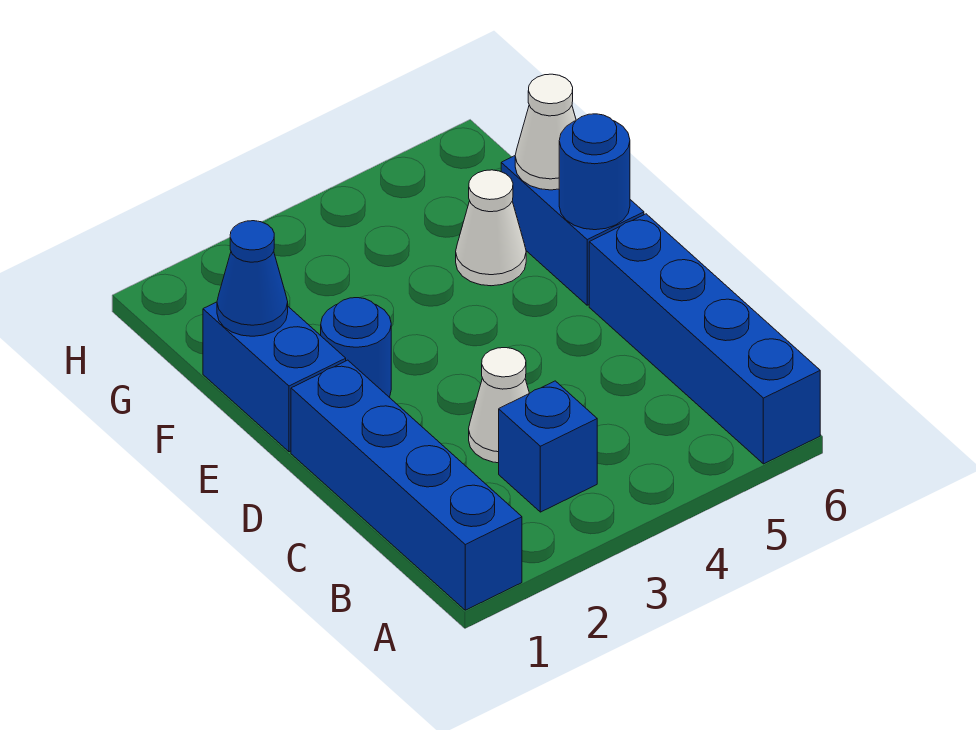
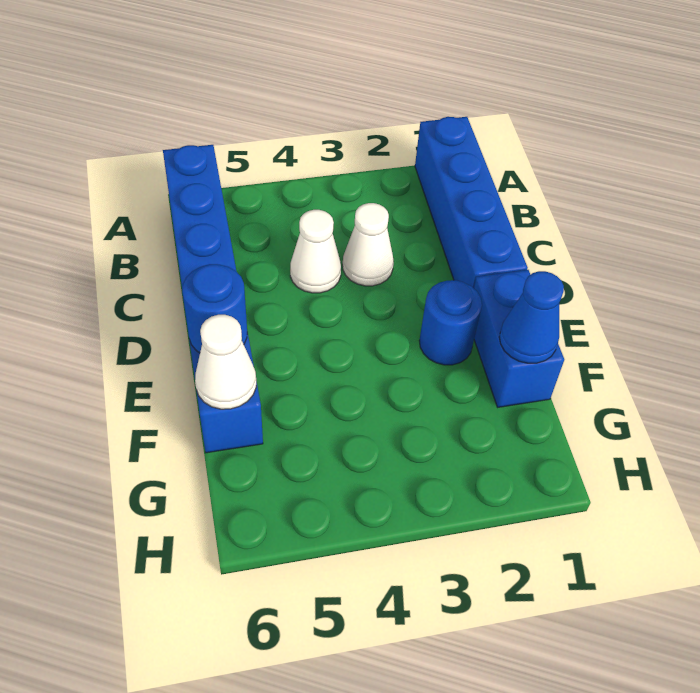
blue brick B3 level 1 -> none
white cone F5 level 1 -> white cone C4 level 1

